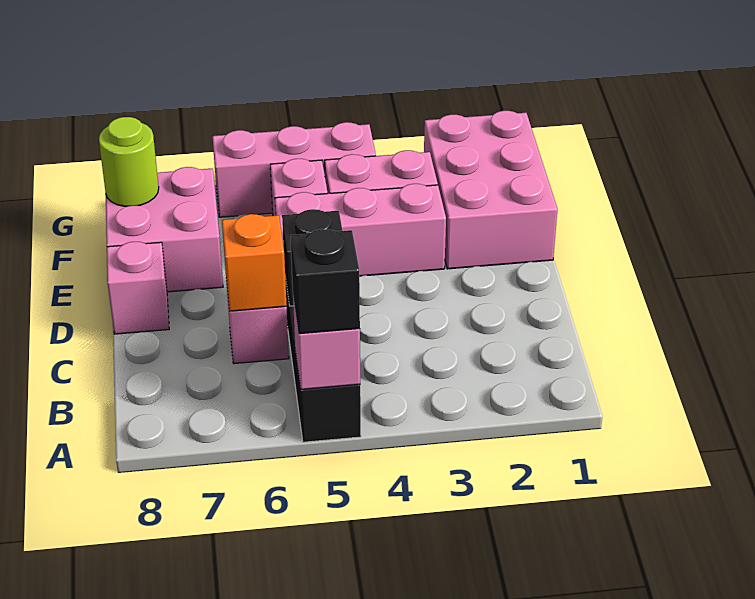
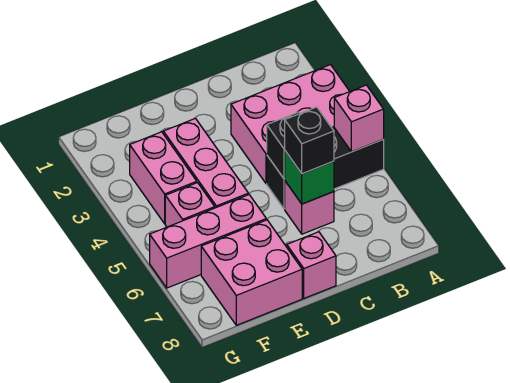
black brick A5 level 3 -> black brick C6 level 3
orange brick C6 level 2 -> green brick C6 level 2
pink brick E1:G2 level 1 -> pink brick A3:C4 level 1
lime round brick F8 level 2 -> none
pink brick G4:G6 level 1 -> pink brick E6:G6 level 1

